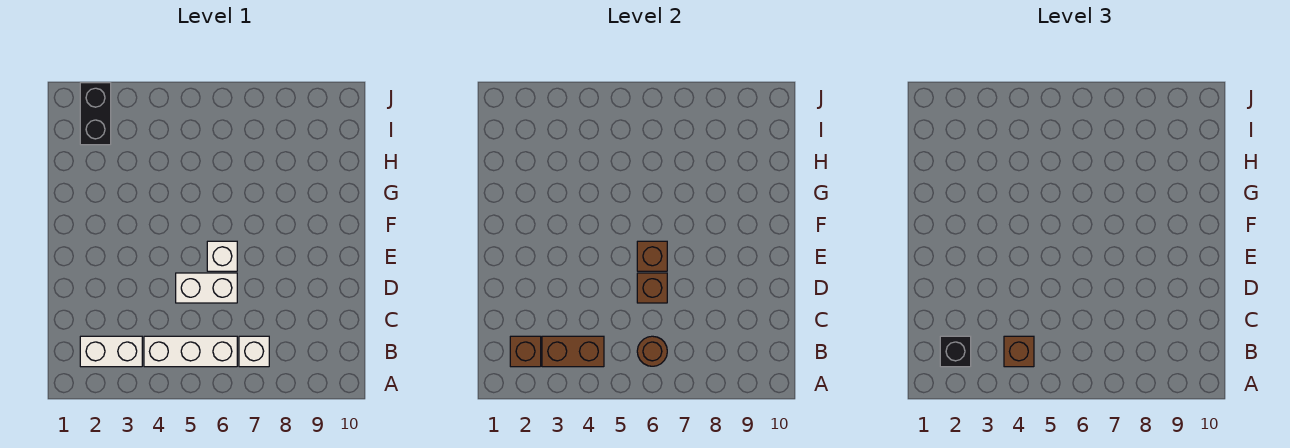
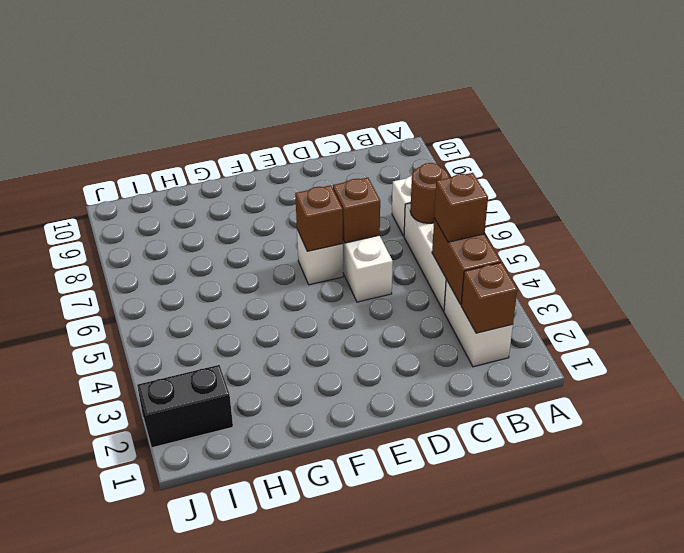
black brick B2 level 3 -> none

